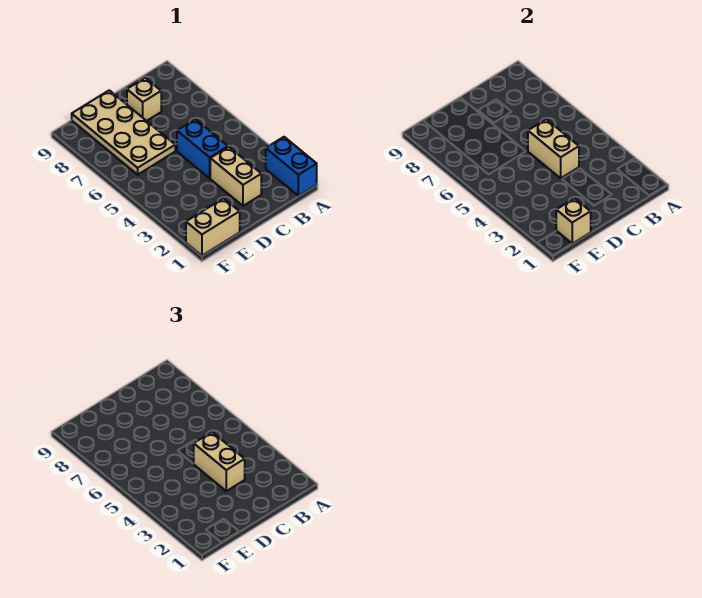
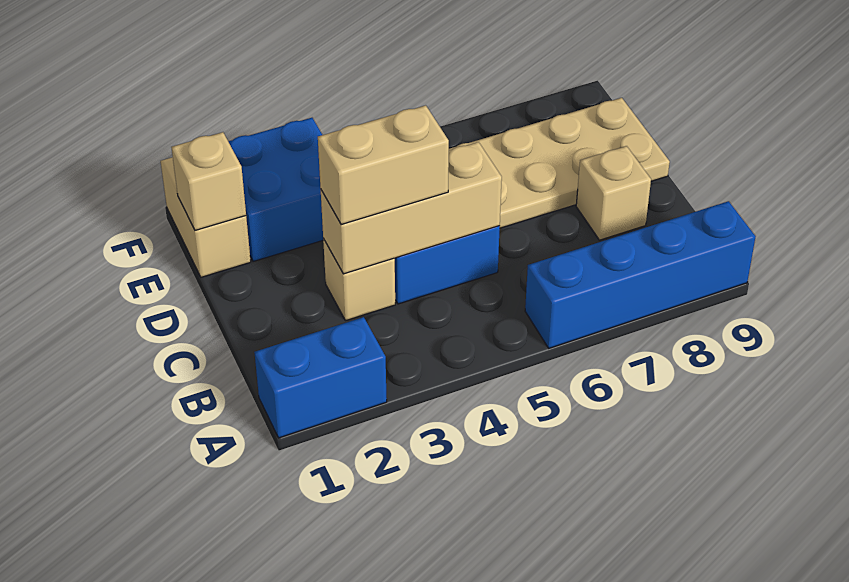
none -> blue brick A6:A9 level 1
tan brick C2:C3 level 1 -> tan brick C3 level 1
tan brick C4:C5 level 2 -> tan brick C3:C5 level 2
none -> blue brick E2:F3 level 1

